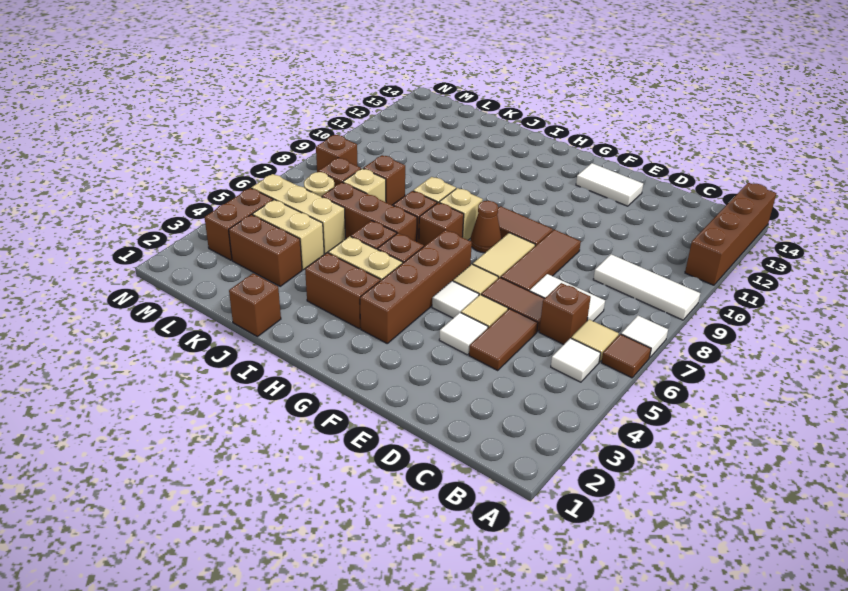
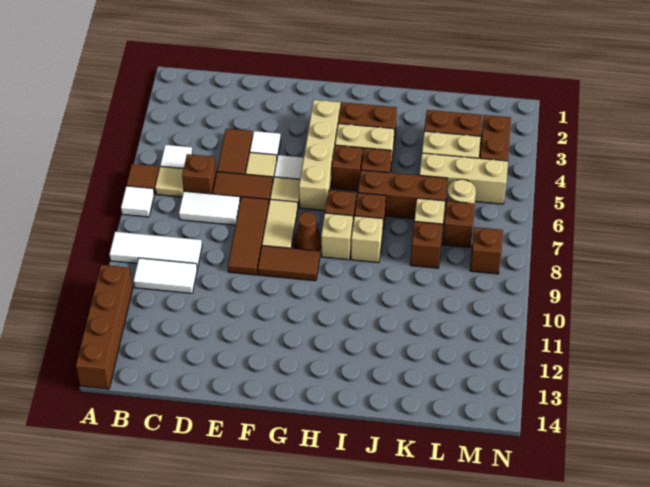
white tile E13:F13 level 1 -> white tile B10:C10 level 1
brown brick G3:G6 level 1 -> tan brick G3:G6 level 1
brown brick J1 level 1 -> none

